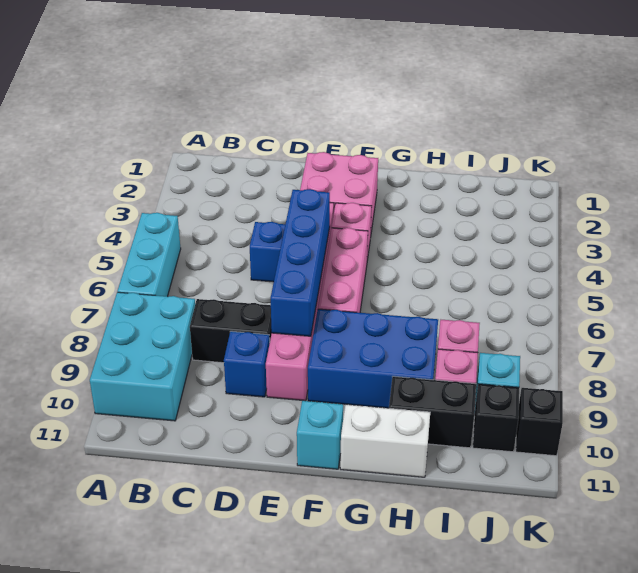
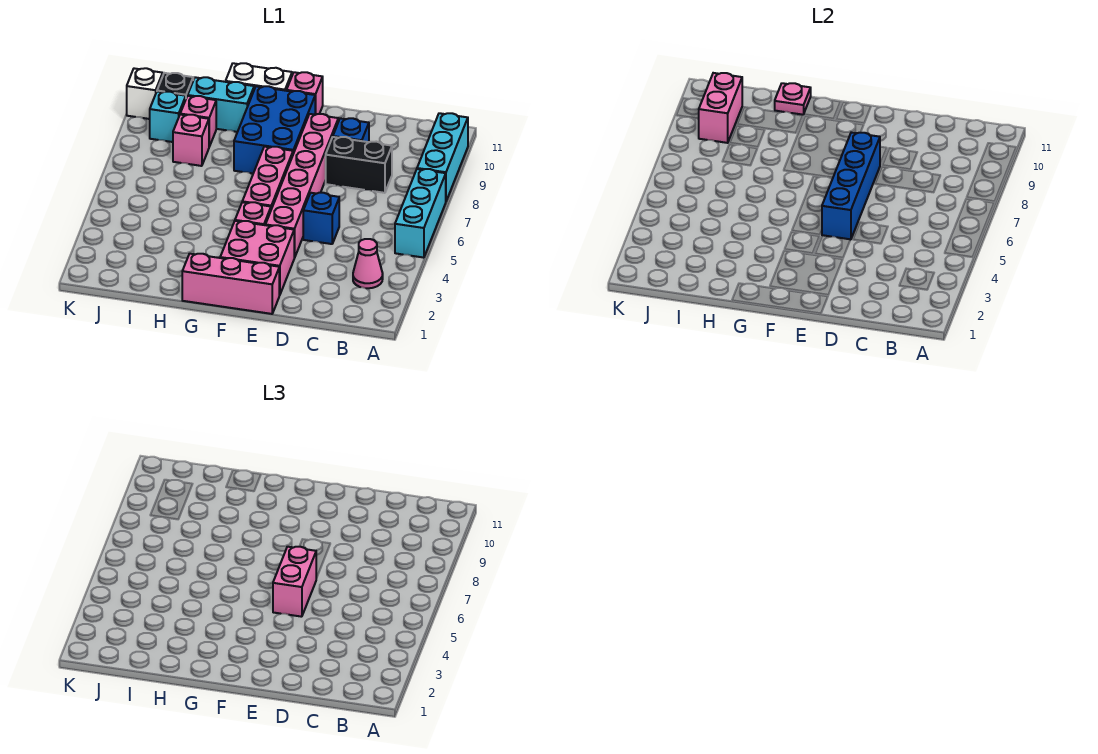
cyan brick A8:B10 level 1 -> cyan brick A8:A10 level 1
none -> pink cone B3 level 1
none -> pink brick E1:G1 level 1
none -> pink brick E5:E6 level 3
blue brick F8:H9 level 1 -> blue brick F8:G10 level 1
cyan brick F11 level 1 -> pink brick F11 level 1
black brick H10:I10 level 1 -> cyan brick H10:I10 level 1
none -> pink plate H11 level 2
none -> pink brick J9:J10 level 2
black brick K10 level 1 -> white brick K10 level 1

